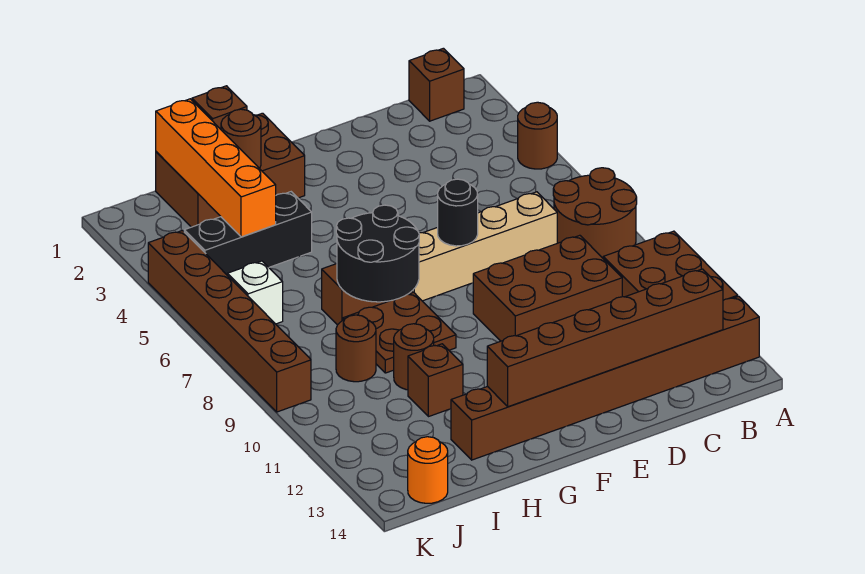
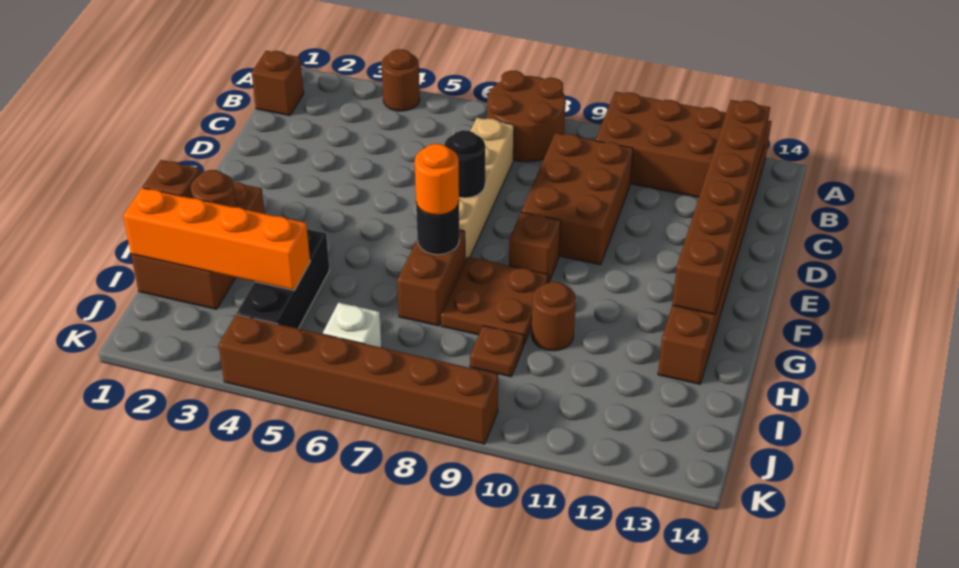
black round brick G7:H8 level 2 -> black round brick G7 level 2
brown brick H11 level 1 -> brown brick F9 level 1
brown round brick I9 level 1 -> brown plate I9 level 1
orange round brick J14 level 1 -> orange round brick G7 level 3

